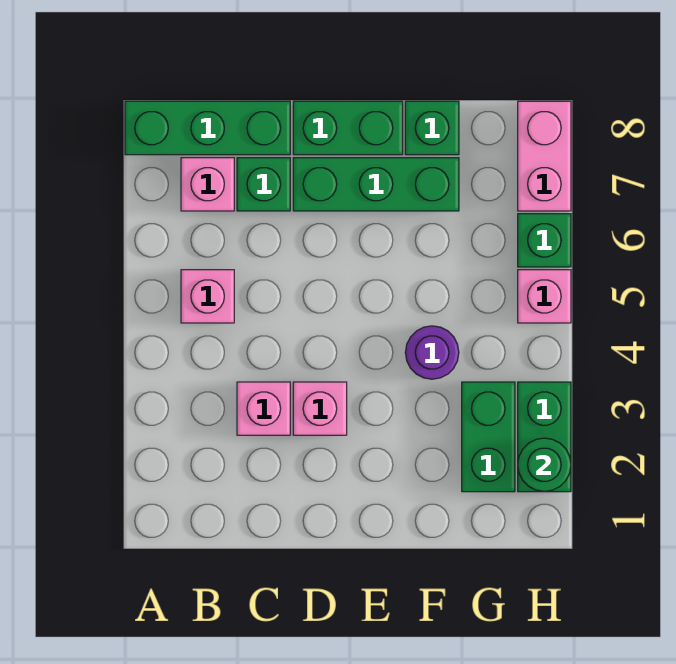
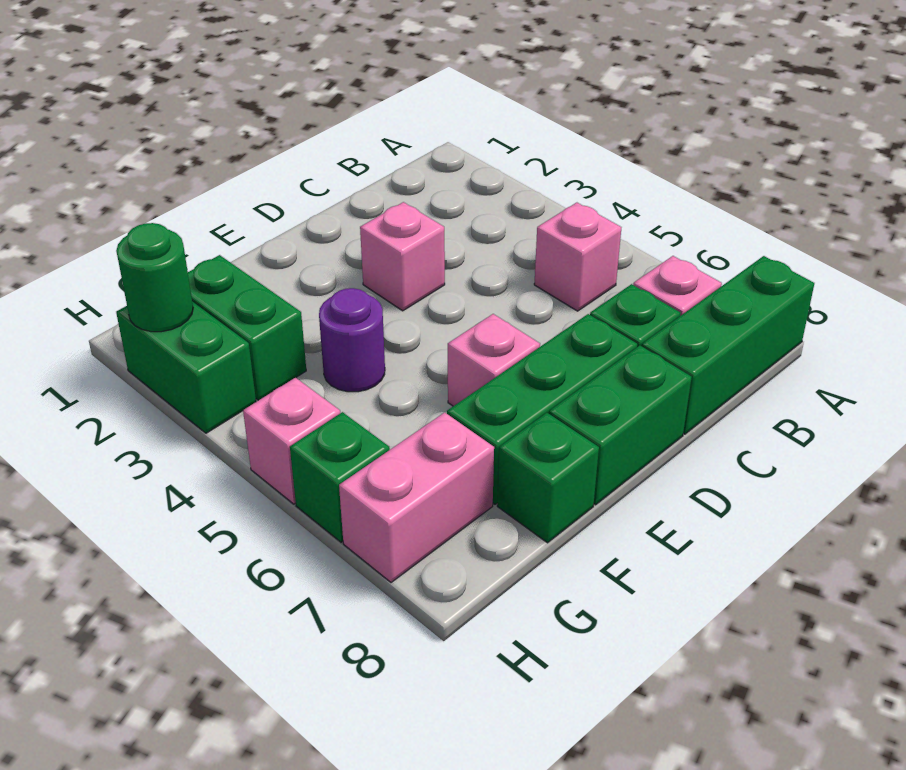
pink brick C3 level 1 -> pink brick E6 level 1
pink brick H7:H8 level 1 -> pink brick G7:H7 level 1

